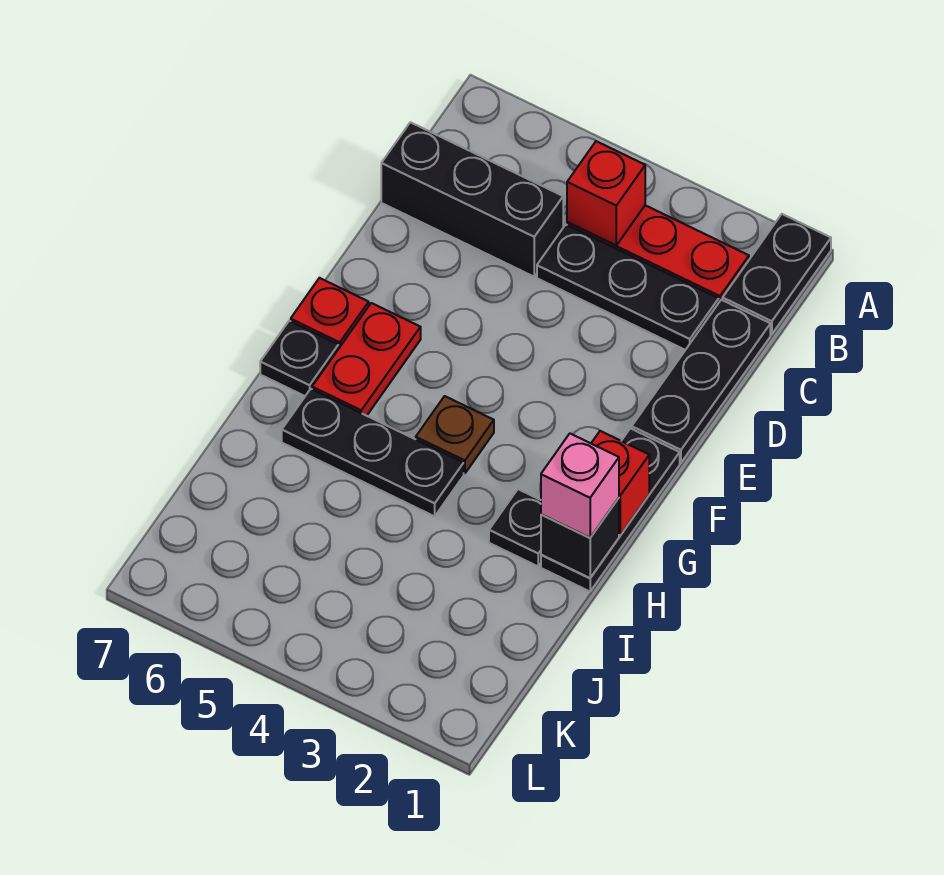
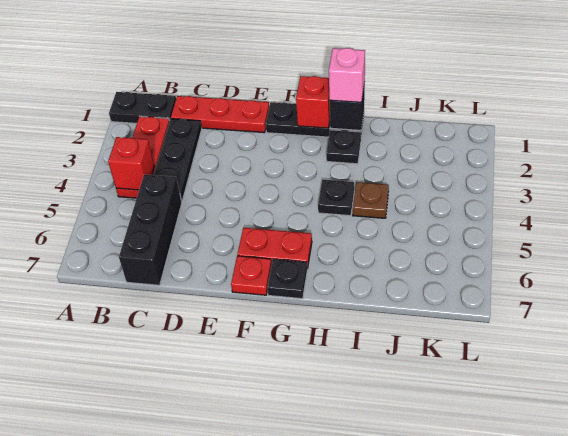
black plate C1:E1 level 1 -> red plate C1:E1 level 1
brown plate G4 level 1 -> brown plate I4 level 1
black plate H4:H6 level 1 -> black plate H4 level 1

